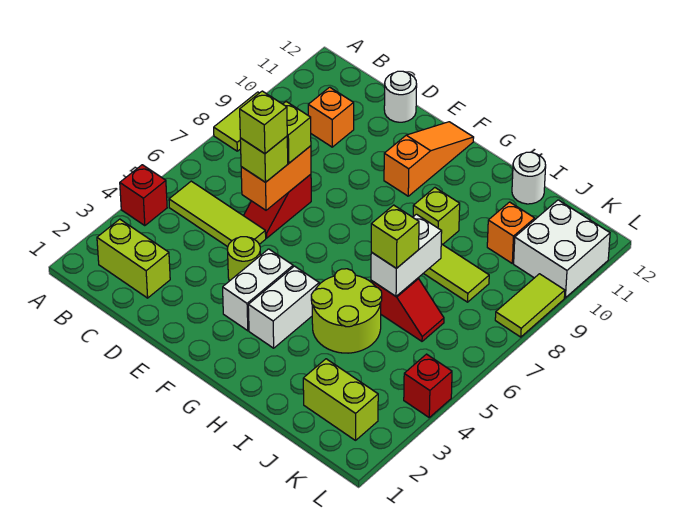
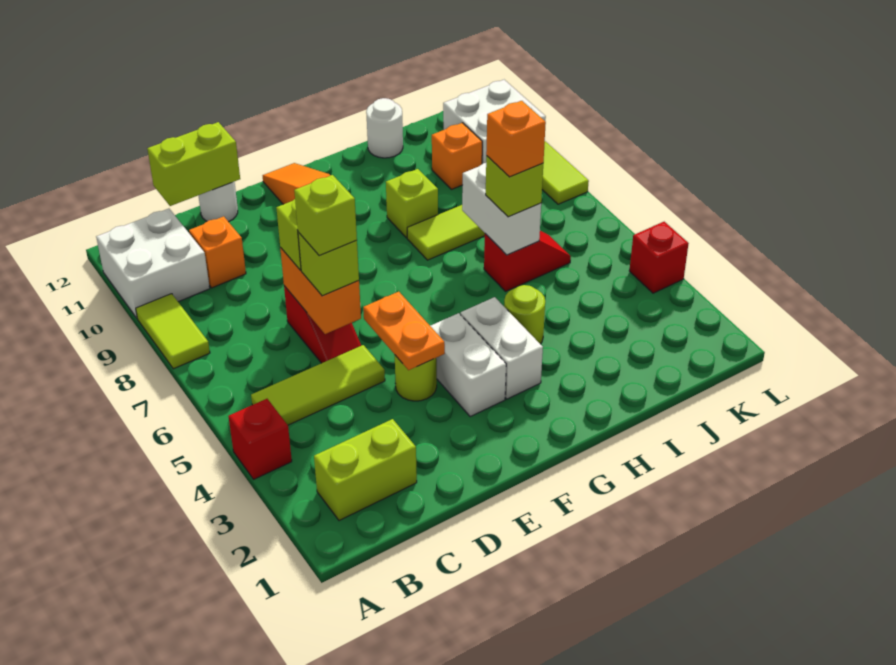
none -> white brick A10:B11 level 1
none -> orange plate E4:E5 level 2
lime round brick H4:I5 level 1 -> lime round brick H4 level 1
none -> orange brick I6 level 4
lime brick J2:K2 level 1 -> lime brick C12:D12 level 2

